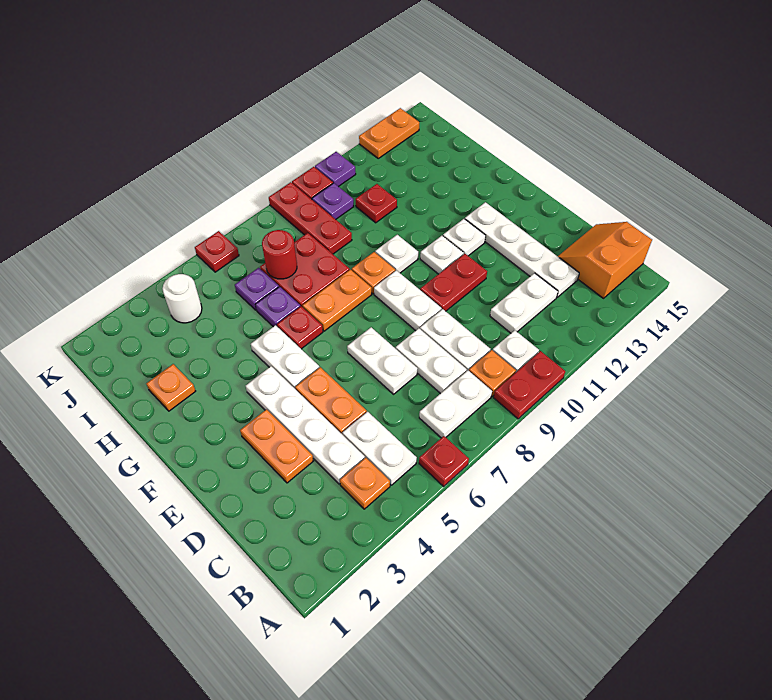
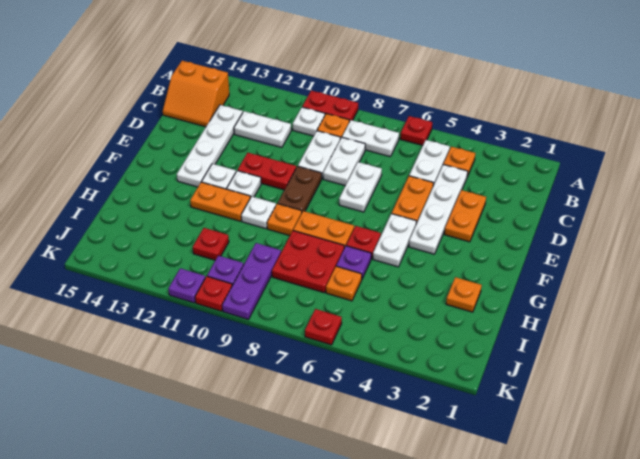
white plate E9:F9 level 1 -> brown plate E9:F9 level 1
purple plate I6 level 1 -> orange plate I6 level 1
red round brick I7 level 2 -> none
red plate I9:K9 level 1 -> purple plate I9:K9 level 1
white round brick J4 level 1 -> none
orange plate K13:K14 level 1 -> orange plate G11:G12 level 1

